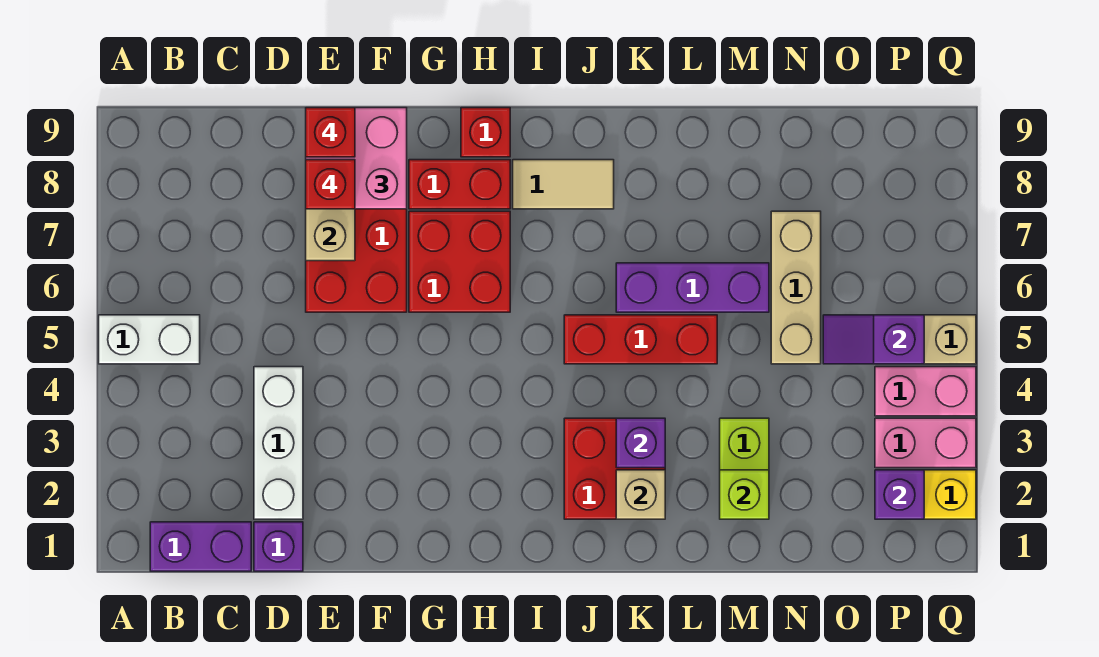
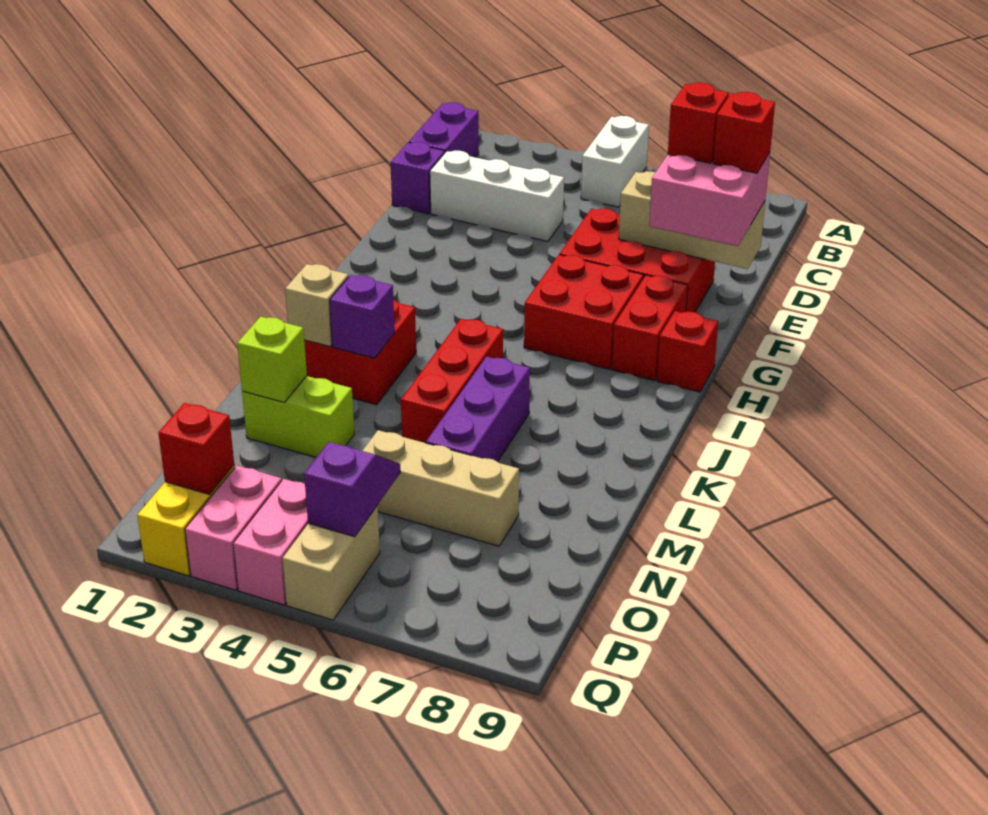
tan tile I8:J8 level 1 -> none
purple brick P2 level 2 -> red brick P2 level 2

